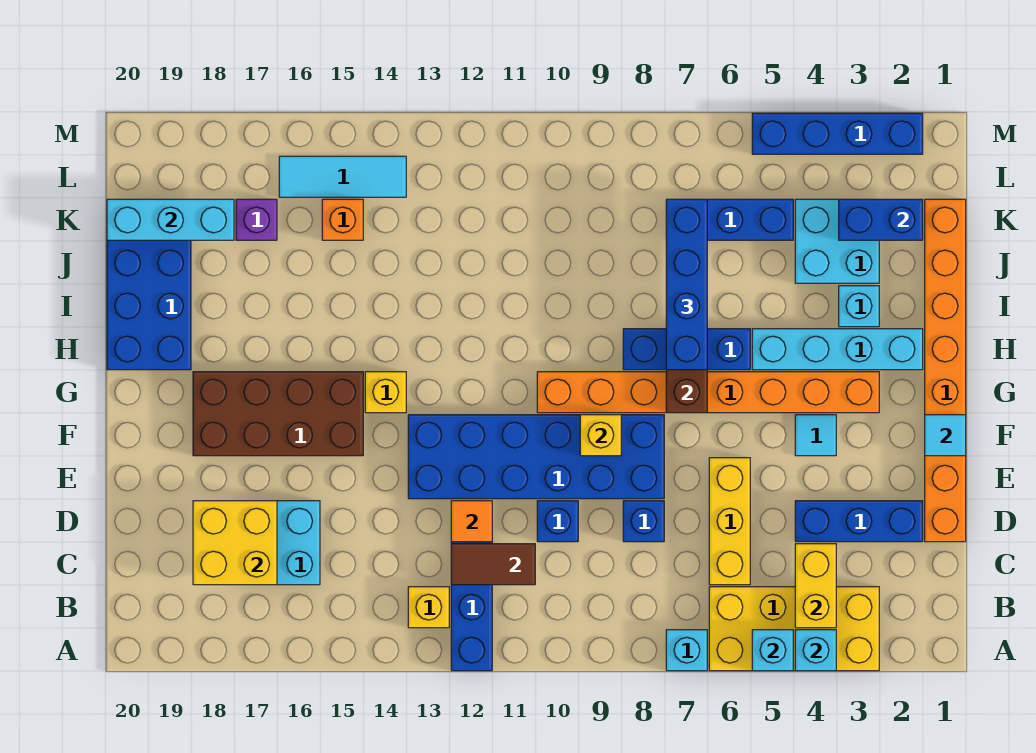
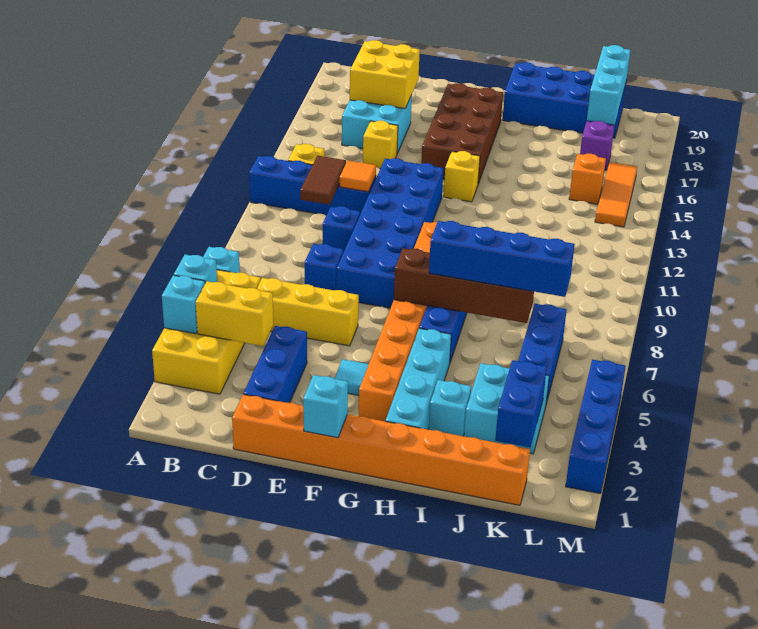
cyan tile F1 level 2 -> cyan brick F1 level 2
yellow brick F9 level 2 -> yellow brick D15 level 1
cyan tile L14:L16 level 1 -> orange tile L14:L16 level 1

